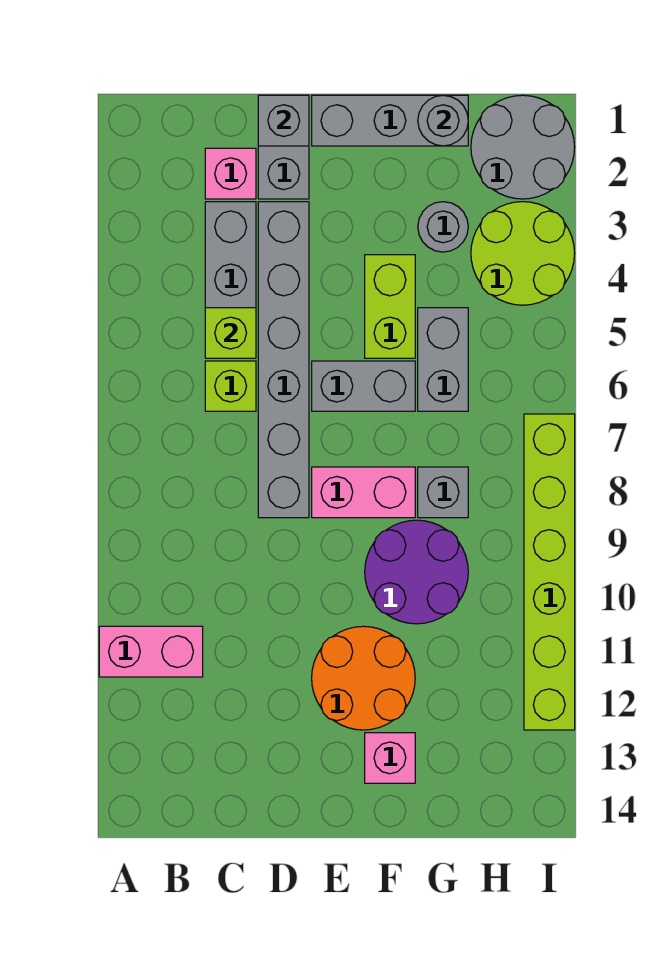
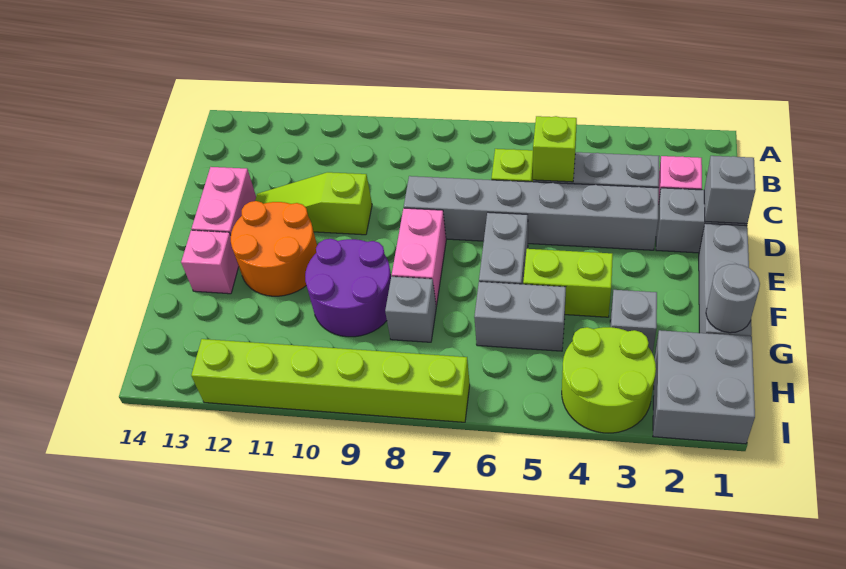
pink brick A11:B11 level 1 -> pink brick D13:E13 level 1
none -> lime slope D10:D12 level 1 top 10
grey round brick G3 level 1 -> grey brick G3 level 1
grey round brick H1:I2 level 1 -> grey brick H1:I2 level 1

